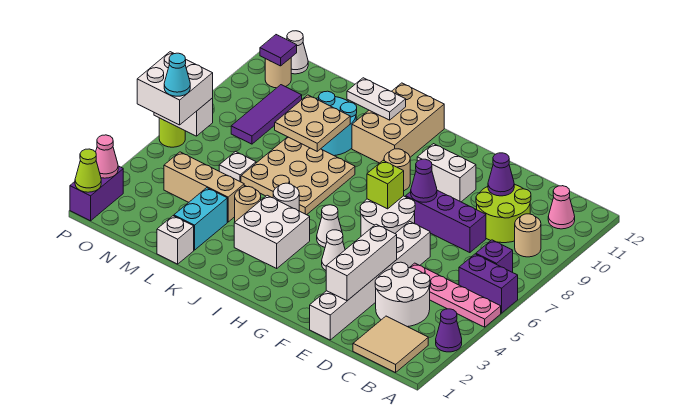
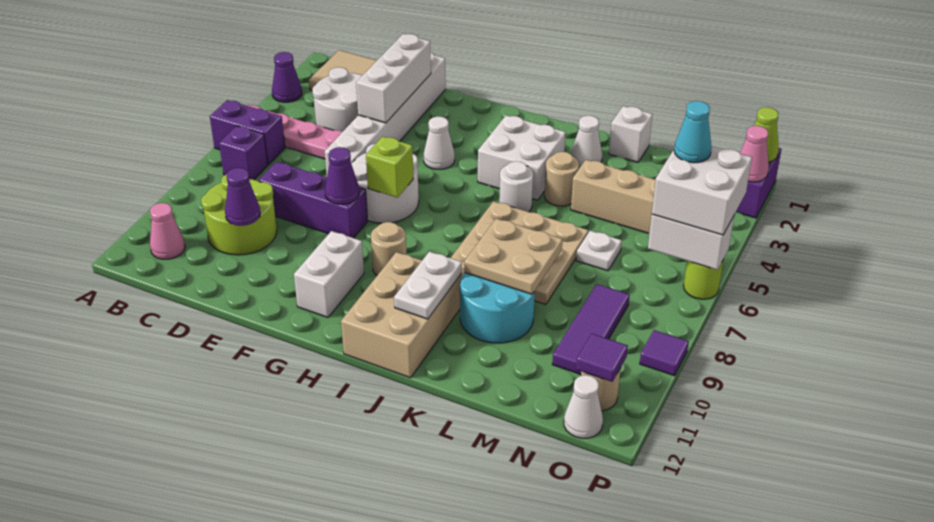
tan round brick B9 level 1 -> none
white brick F10:G10 level 1 -> white brick G10:G11 level 1
white cone H5 level 1 -> white cone K2 level 1
white plate J11:K11 level 2 -> white plate J10:J11 level 2
cyan brick L2:L3 level 1 -> none
none -> purple tile P9 level 1

